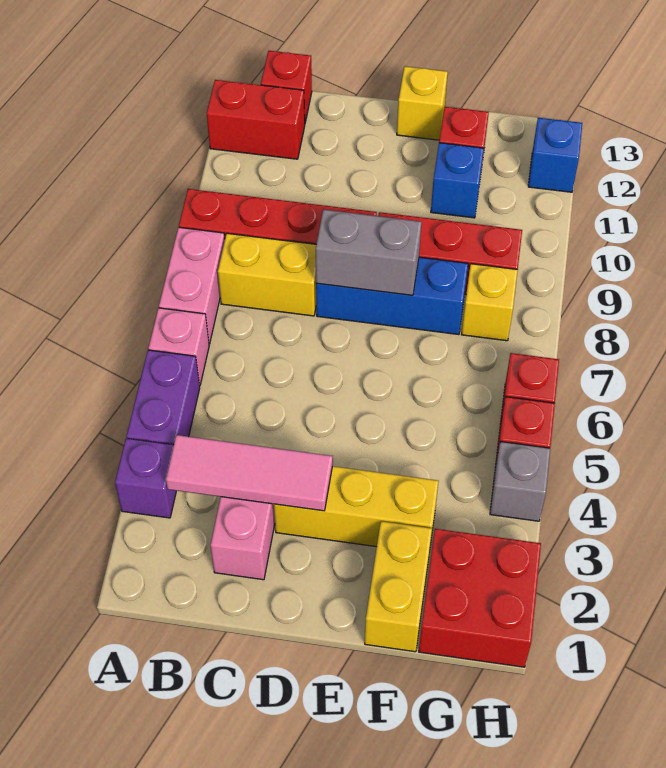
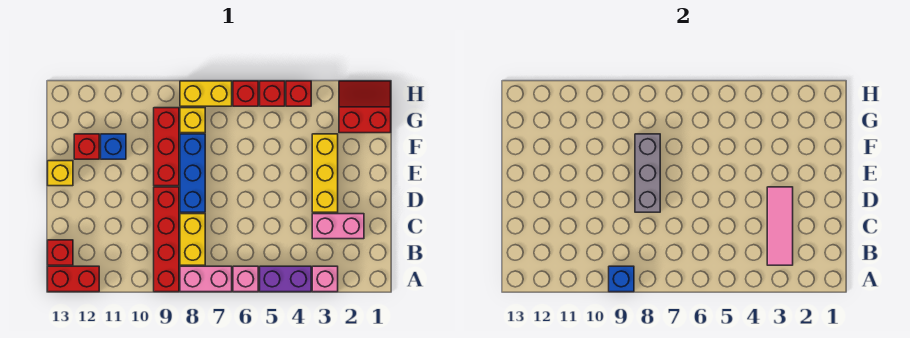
purple brick A3 level 1 -> pink brick A3 level 1
red brick A12:B12 level 1 -> red brick A12:A13 level 1
grey brick D8:E8 level 2 -> grey brick D8:F8 level 2
yellow brick F1:F2 level 1 -> yellow brick H7:H8 level 1
red brick G1:H2 level 1 -> red slope G1:H2 level 1 top G
grey brick H4 level 1 -> red brick H4 level 1
blue brick H12 level 1 -> blue brick A9 level 2

